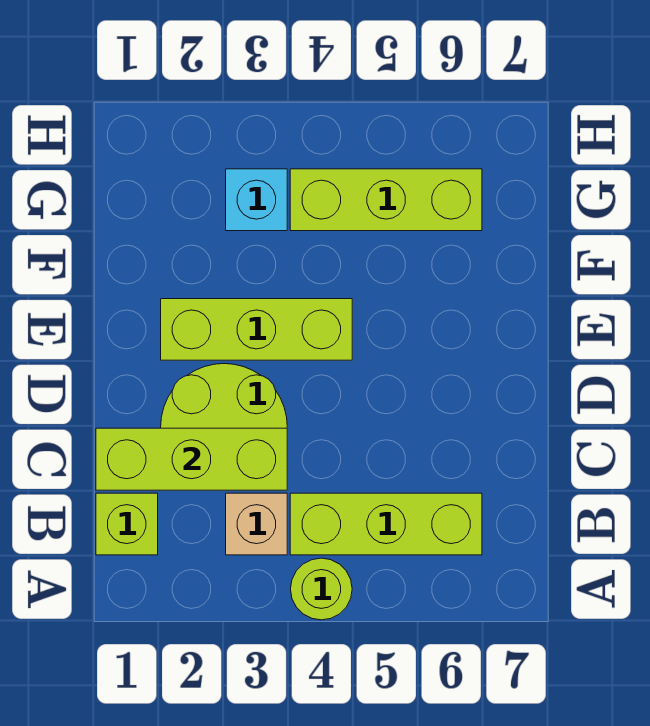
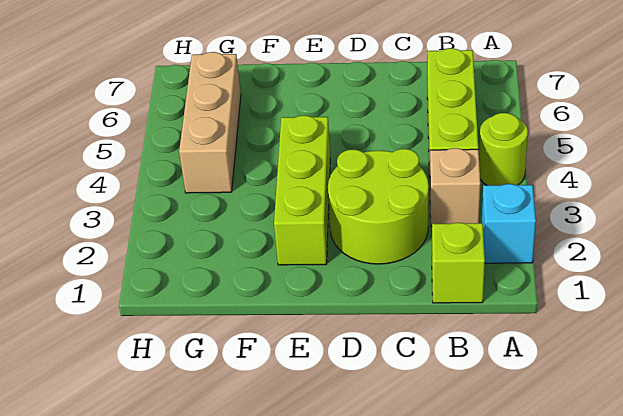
lime brick C1:C3 level 2 -> none
cyan brick G3 level 1 -> cyan brick A2 level 1
lime brick G4:G6 level 1 -> tan brick G4:G6 level 1

